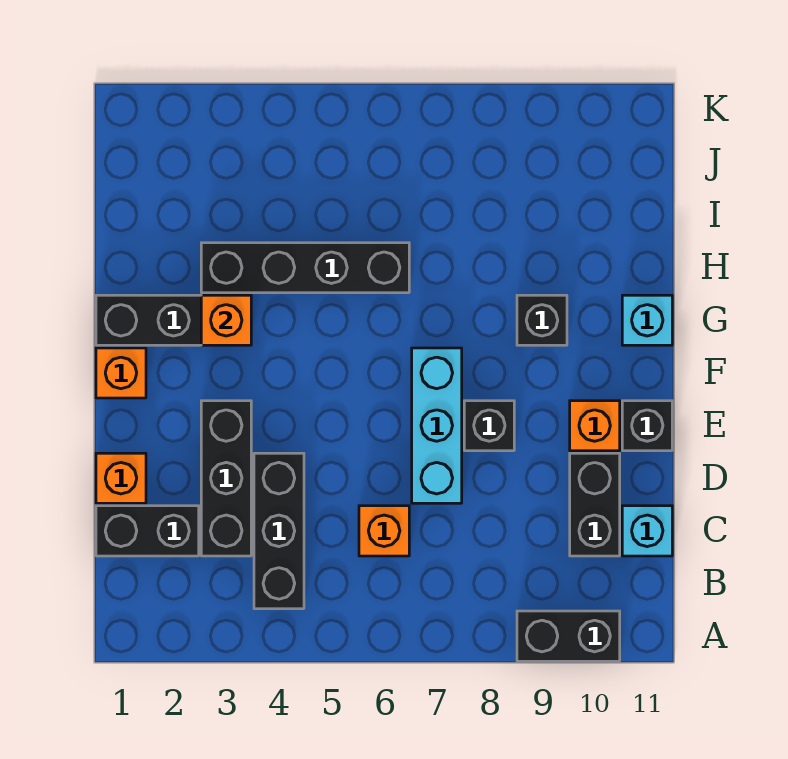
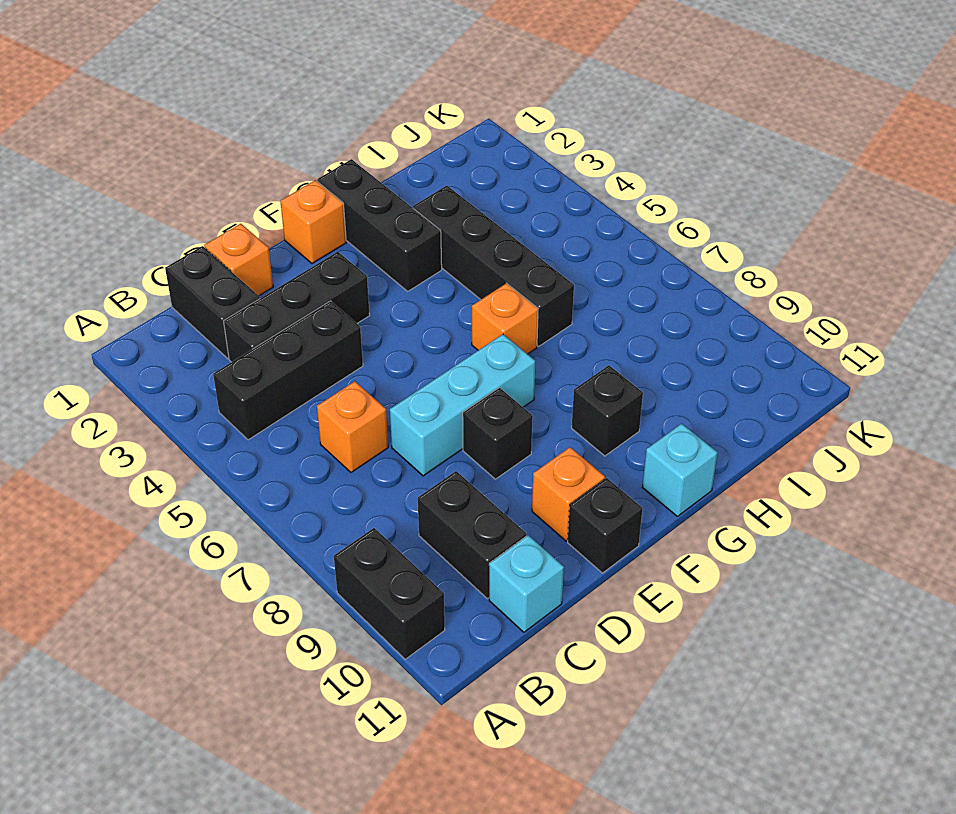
black brick C10:D10 level 1 -> black brick C9:C10 level 1
orange brick G3 level 2 -> orange brick G6 level 1

